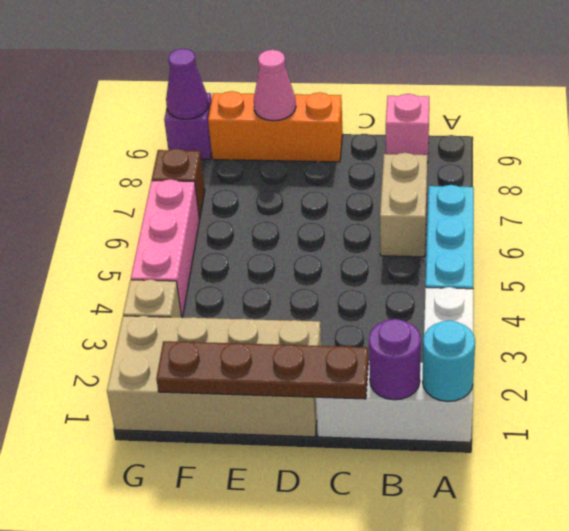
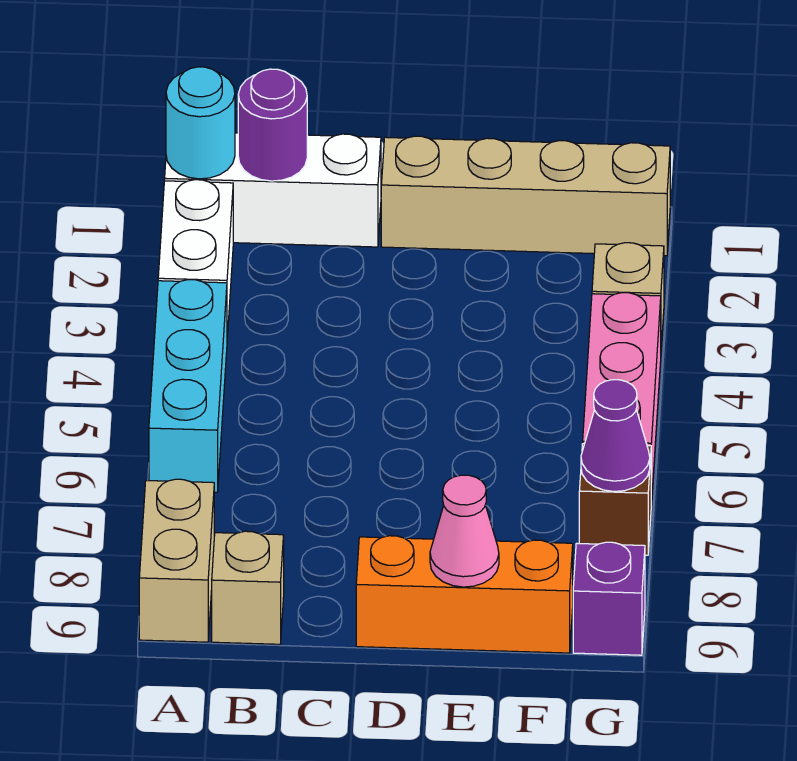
tan brick B6:B7 level 1 -> tan brick A8:A9 level 1
pink brick B9 level 1 -> tan brick B9 level 1
brown plate C1:F1 level 2 -> none
tan brick D1:G2 level 1 -> tan brick D1:G1 level 1
purple cone G9 level 2 -> purple cone G7 level 2

